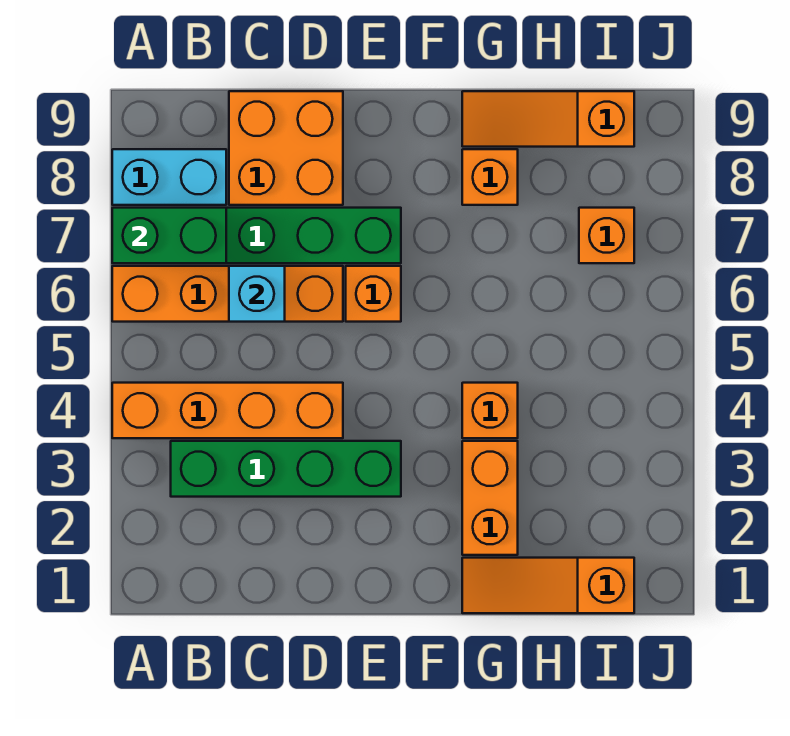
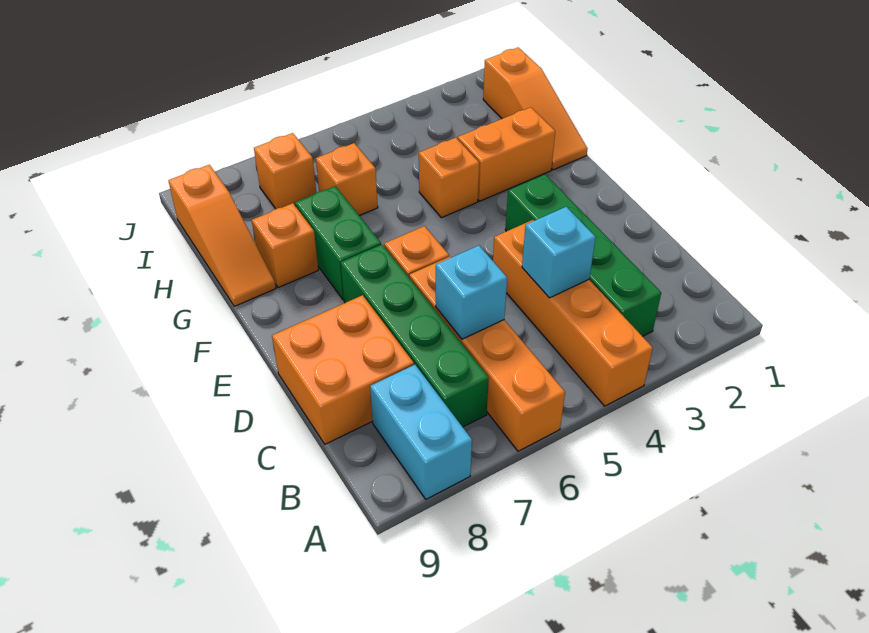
green brick A7:B7 level 2 -> green brick F7:G7 level 1
none -> cyan brick C4 level 2
none -> orange brick H6 level 1

